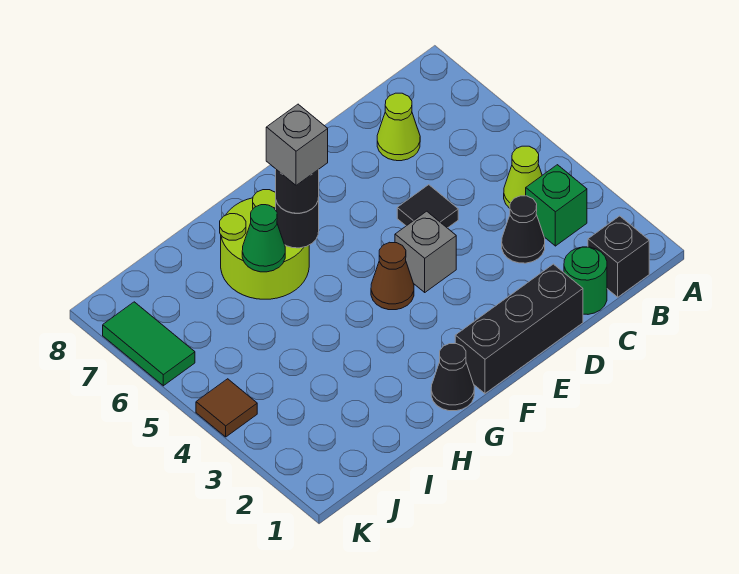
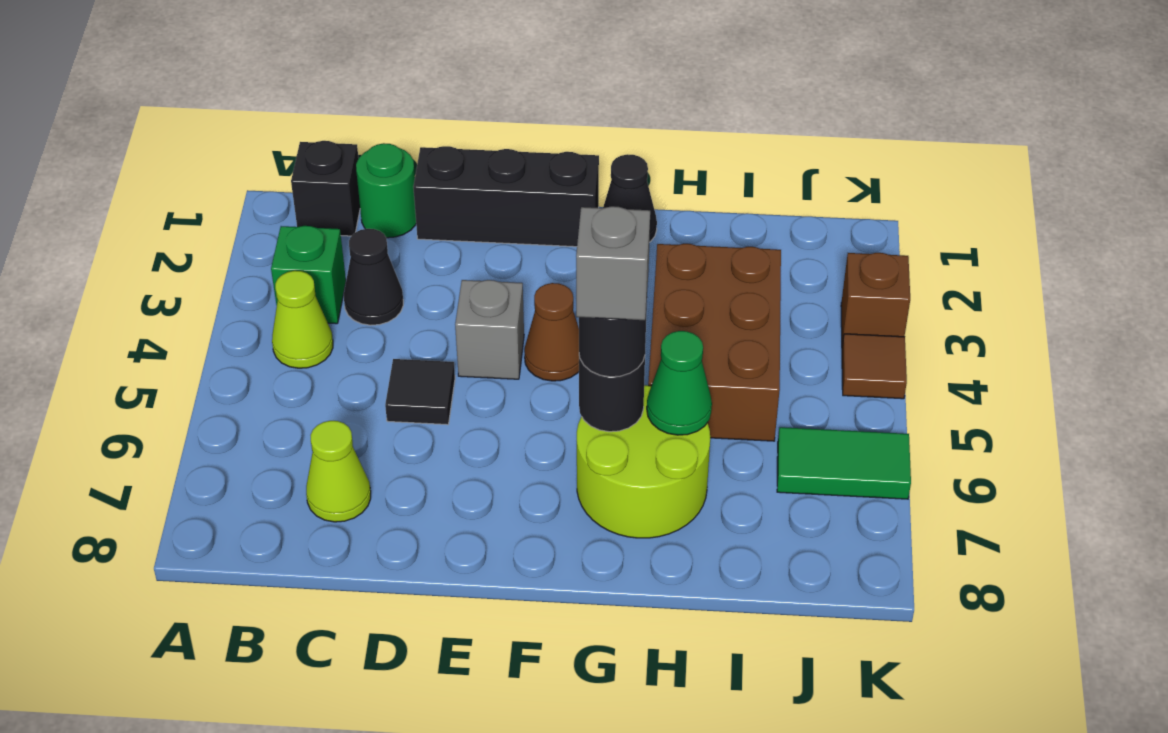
none -> brown brick H3:I5 level 1
none -> brown brick K3 level 1
green tile K6:K7 level 1 -> green tile J6:K6 level 1

